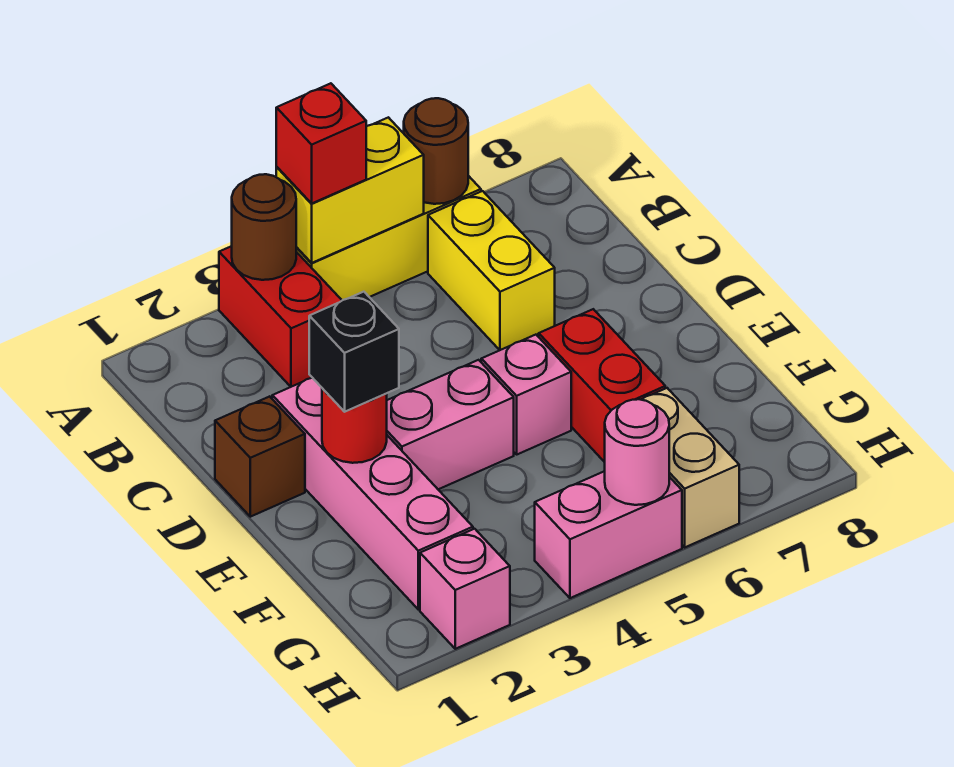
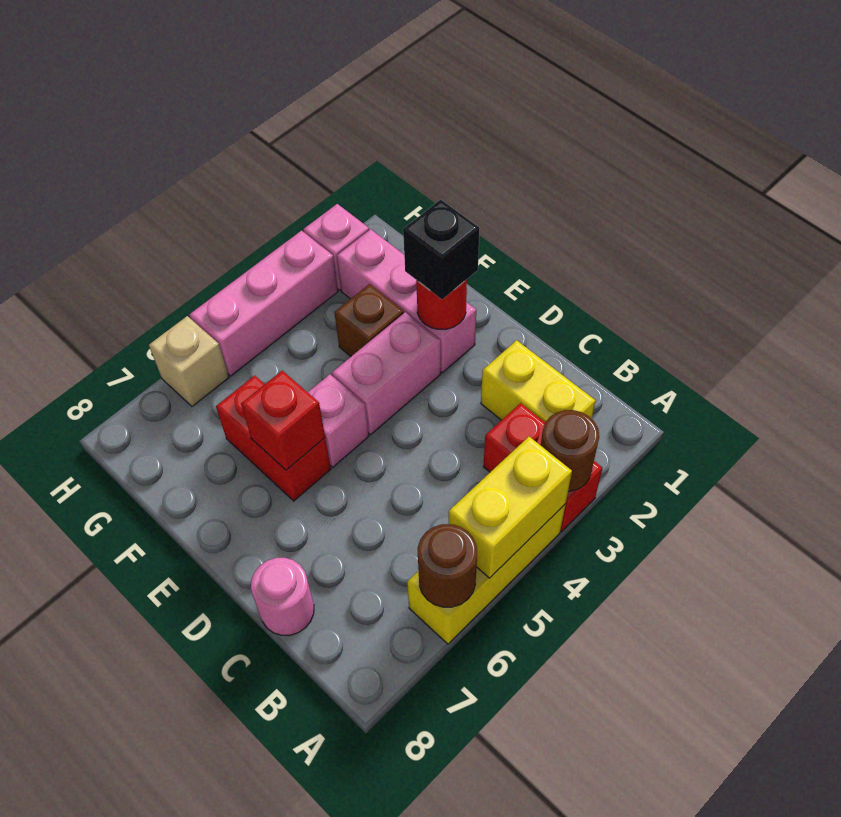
red brick A4 level 3 -> red brick E6 level 2
yellow brick B6:C6 level 1 -> yellow brick B2:C2 level 1
brown brick D1 level 1 -> brown brick F3 level 1
pink brick D2:G2 level 1 -> pink brick E2:G2 level 1
tan brick G6:H6 level 1 -> tan brick H6 level 1
pink brick H4:H5 level 1 -> pink brick H3:H5 level 1
pink round brick H5 level 2 -> pink round brick C8 level 1

